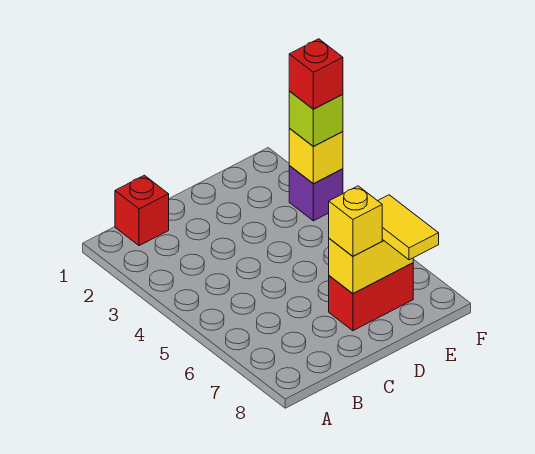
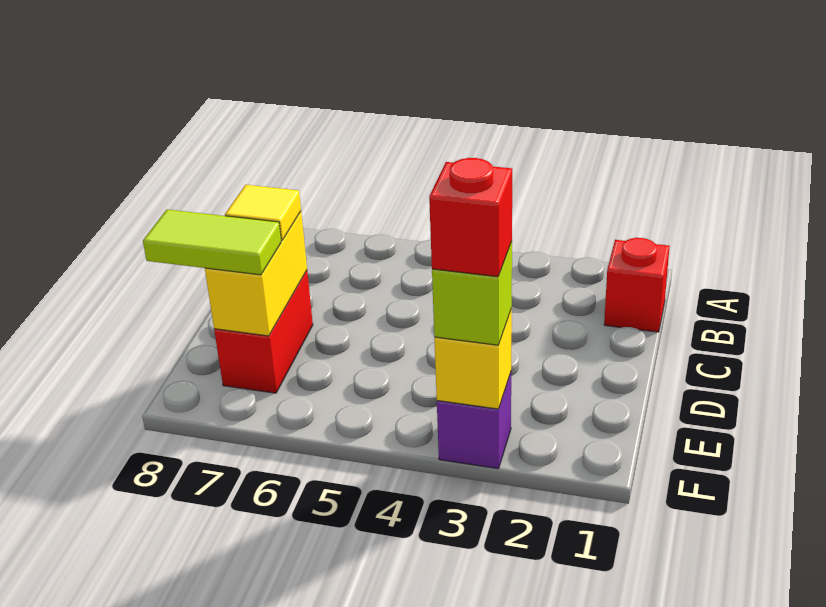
yellow brick D7 level 3 -> yellow tile D7 level 3
yellow tile E7:E8 level 3 -> lime tile E7:E8 level 3

